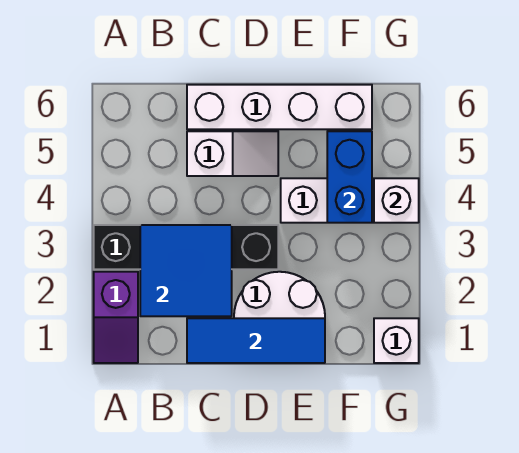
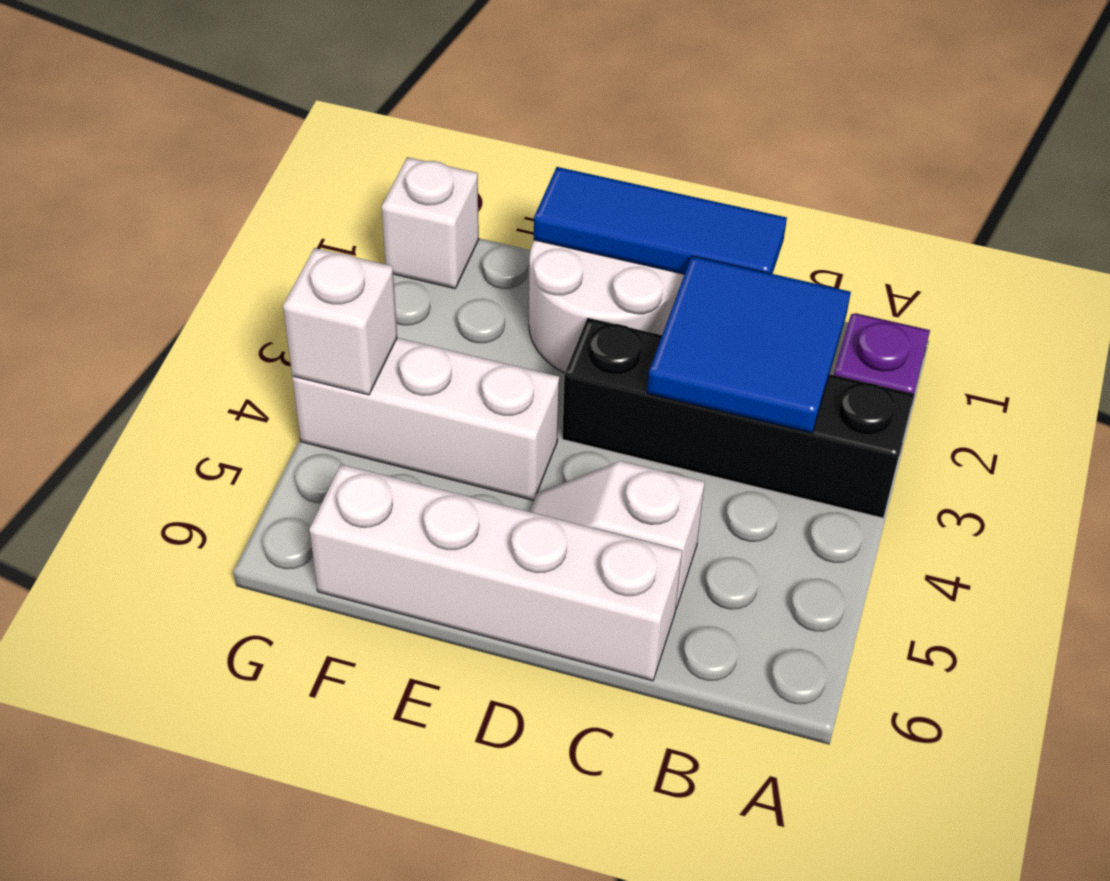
blue brick F4:F5 level 2 -> none

